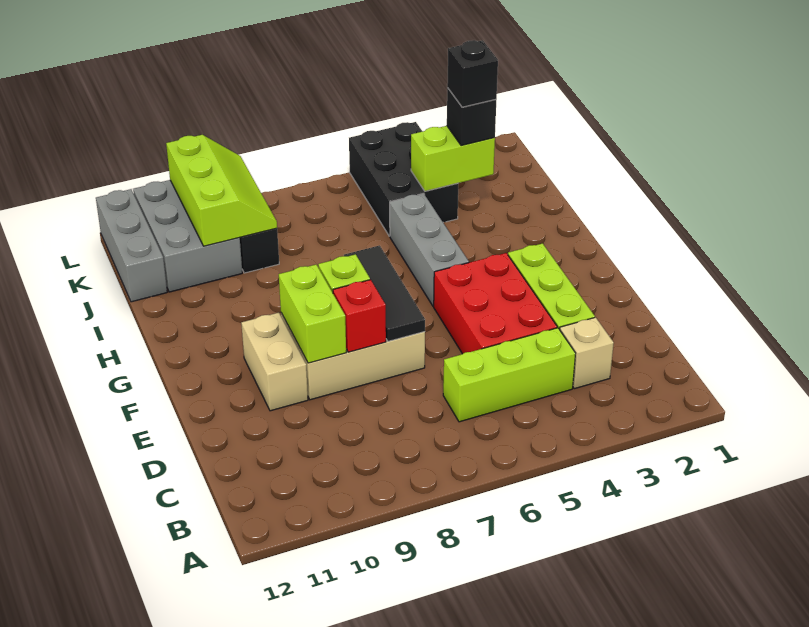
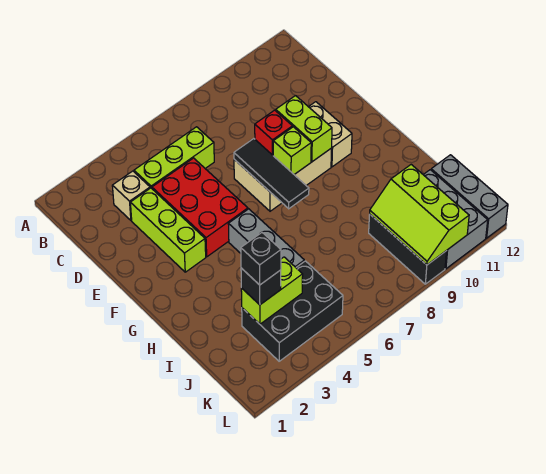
black brick J4:L5 level 1 -> black brick J3:K5 level 1

